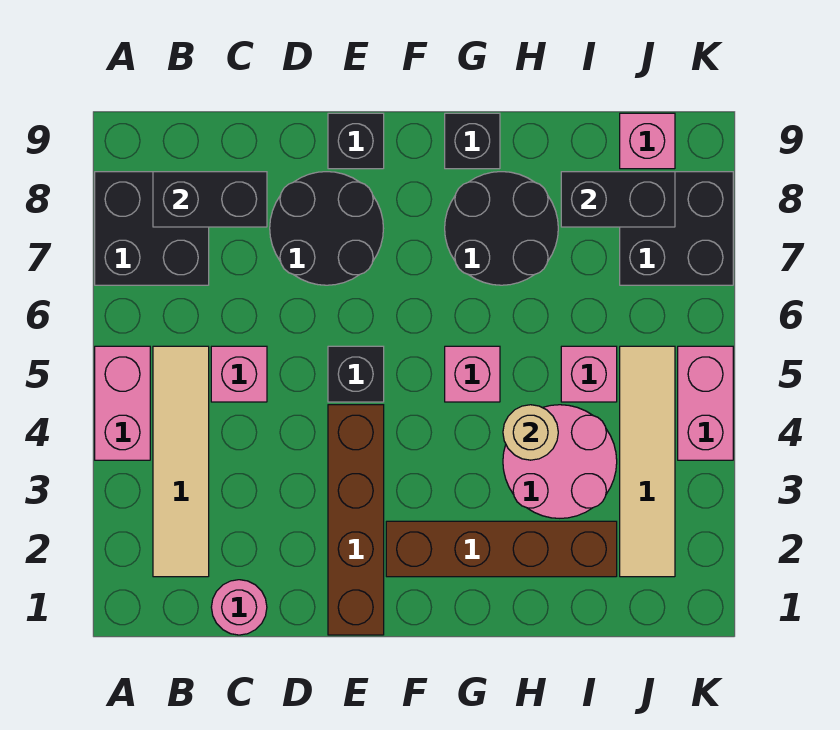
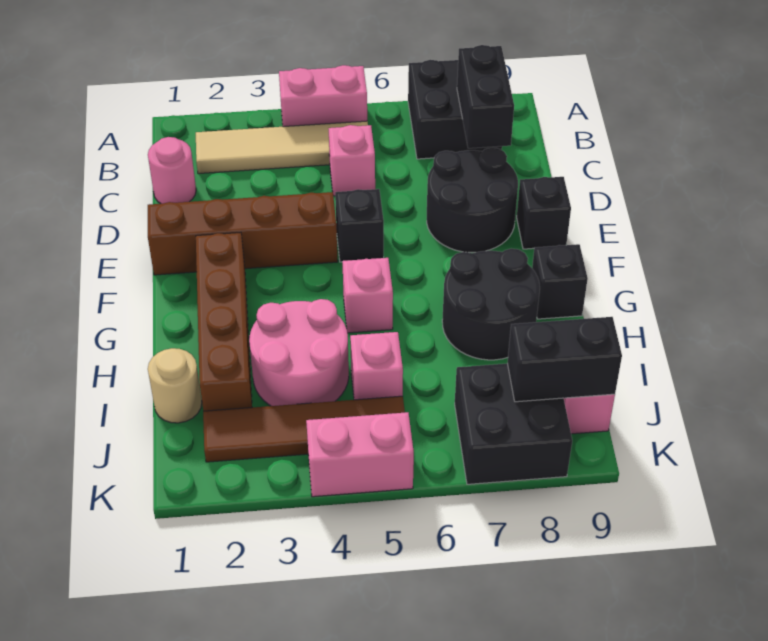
tan round brick H4 level 2 -> tan round brick I1 level 1
black brick I8:J8 level 2 -> black brick J8:J9 level 2
tan tile J2:J5 level 1 -> brown tile J2:J5 level 1

